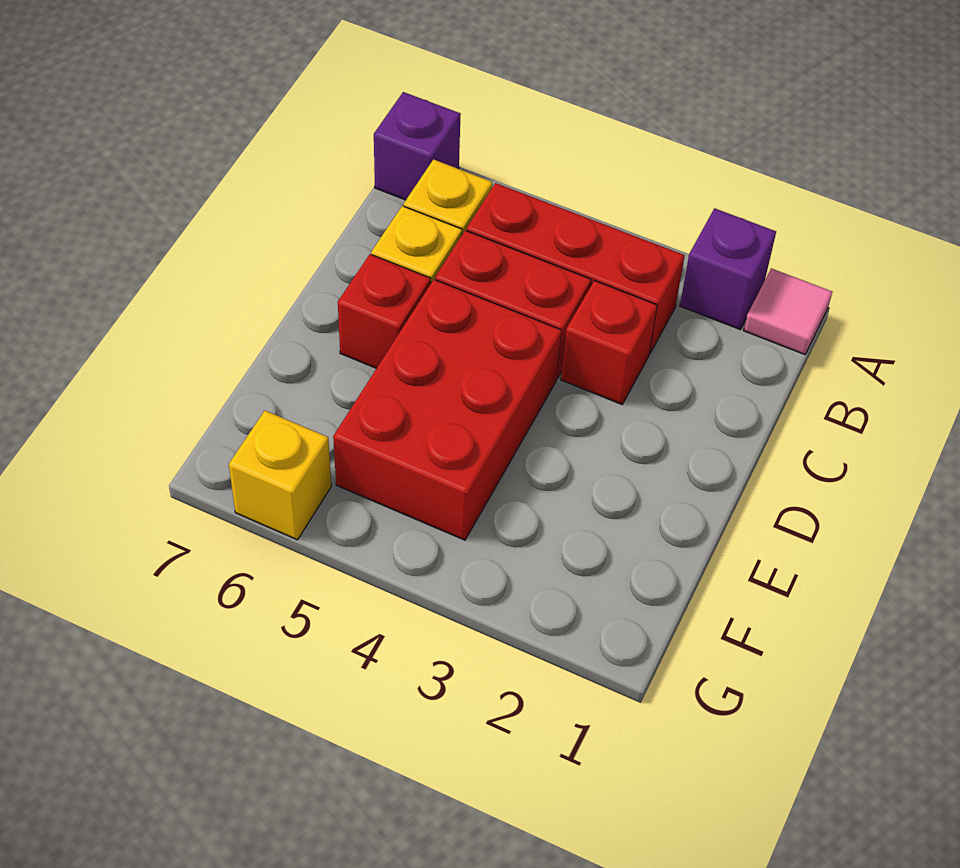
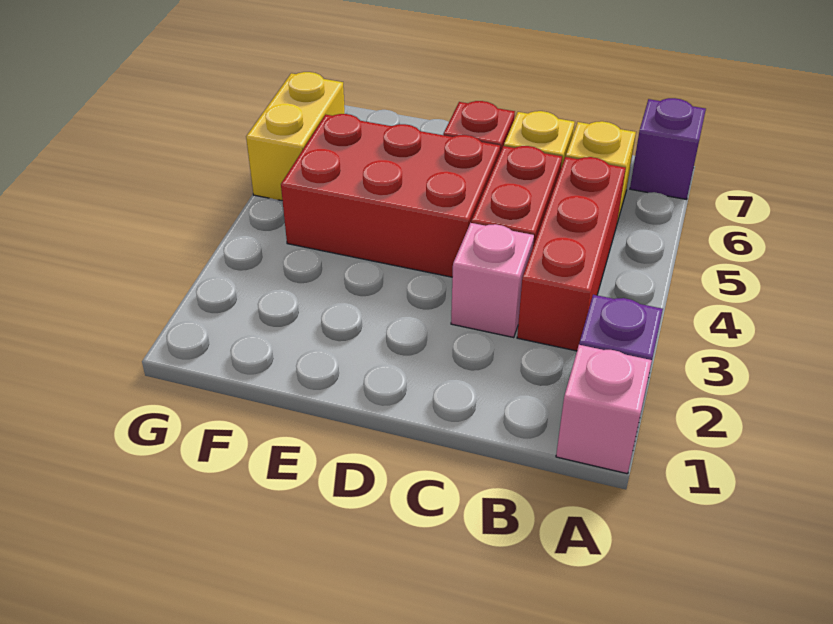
pink tile A1 level 1 -> pink brick A1 level 1
red brick C3 level 1 -> pink brick C3 level 1
yellow brick G6 level 1 -> yellow brick G5:G6 level 1

